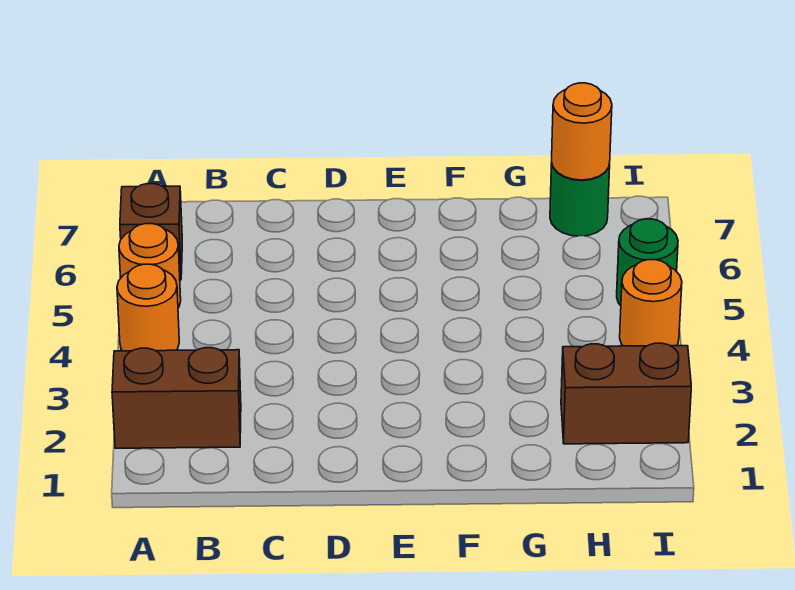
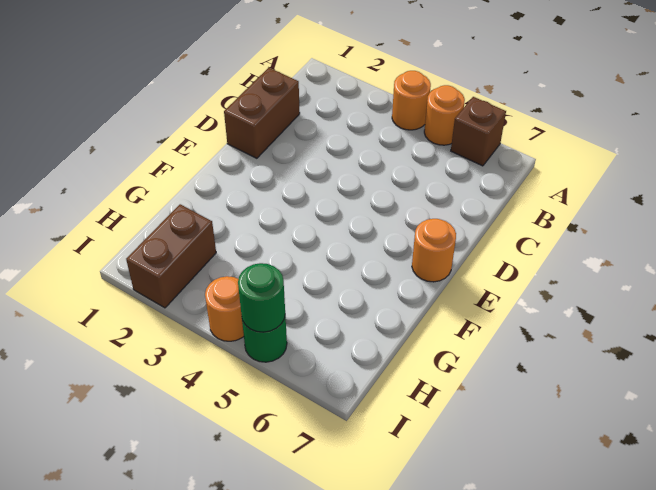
brown brick A2:B2 level 1 -> brown brick C1:D1 level 1
green round brick H7 level 1 -> green round brick I5 level 2
orange round brick H7 level 2 -> orange round brick E7 level 1

